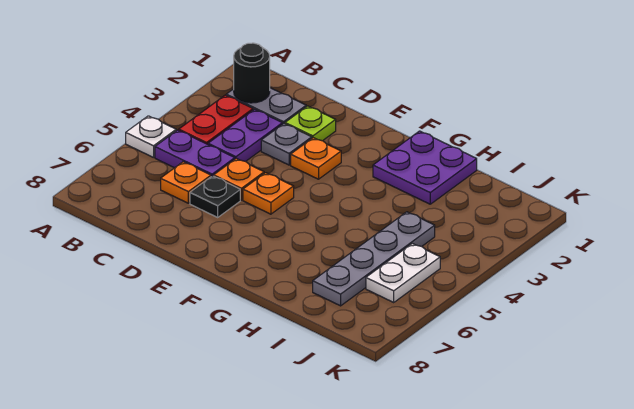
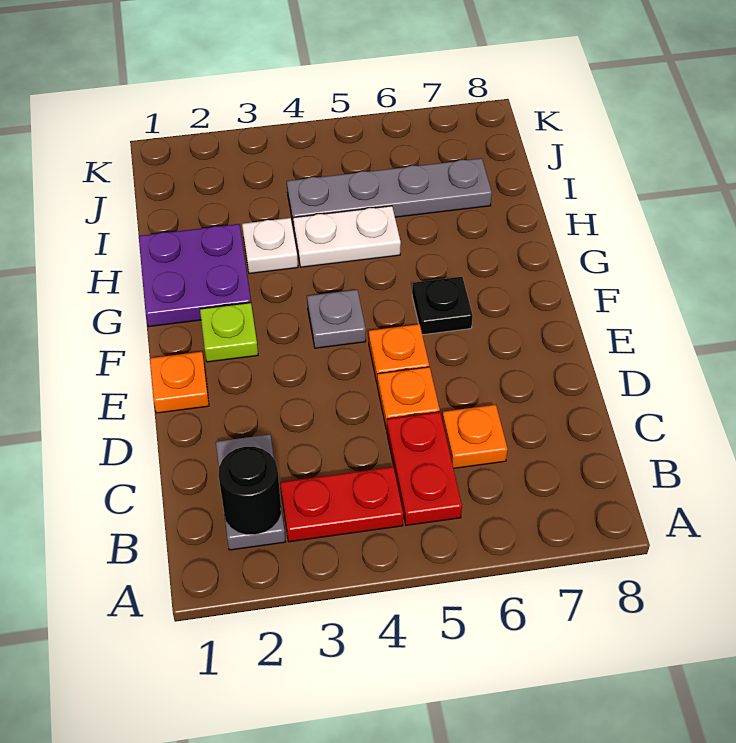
white plate A5 level 1 -> white plate H3 level 1
purple plate B5:C5 level 1 -> red plate B5:C5 level 1
purple plate C3:C4 level 1 -> none
lime plate D2 level 1 -> lime plate F2 level 1
grey plate D3 level 1 -> grey plate F4 level 1
black plate D6 level 1 -> black plate F6 level 1
orange plate E3 level 1 -> orange plate E1 level 1
white plate J5:J6 level 1 -> white plate H4:H5 level 1

